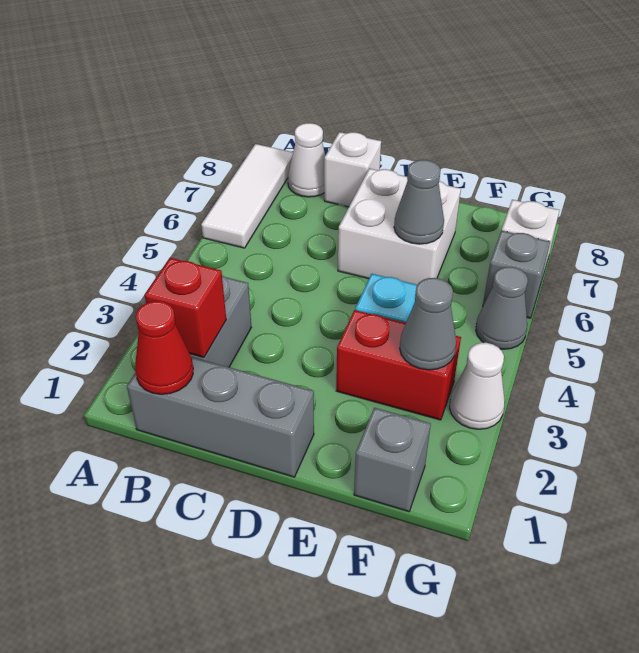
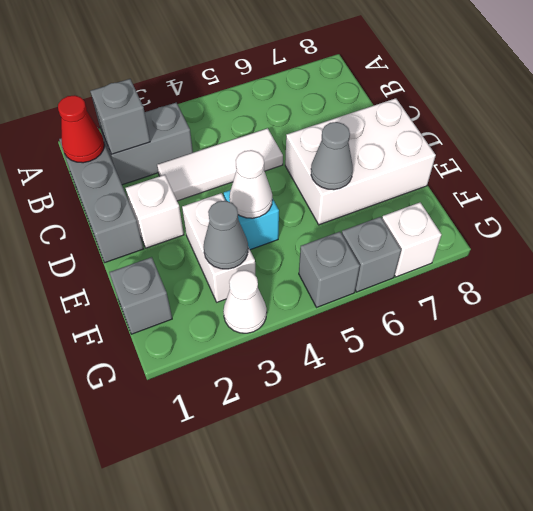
white tile A6:A8 level 1 -> white tile C3:C5 level 1
red brick B2 level 2 -> grey brick B2 level 2
white cone B8 level 1 -> white cone E4 level 2
white brick C8 level 1 -> white brick D2 level 1
white brick D6:E7 level 1 -> white brick D6:E8 level 1
red brick E3:F3 level 1 -> white brick E3:F3 level 1
grey cone G5 level 1 -> grey brick G5 level 1

